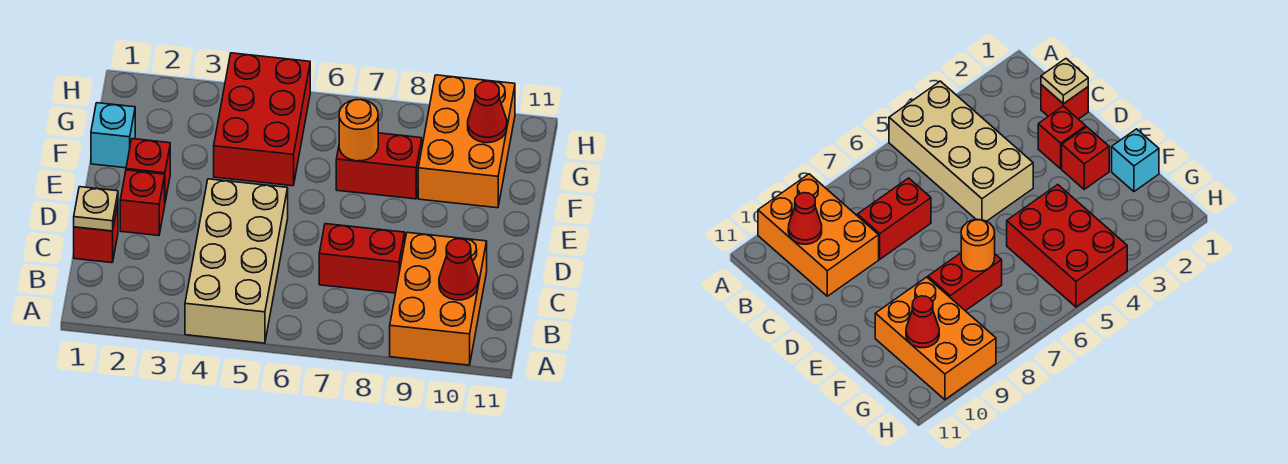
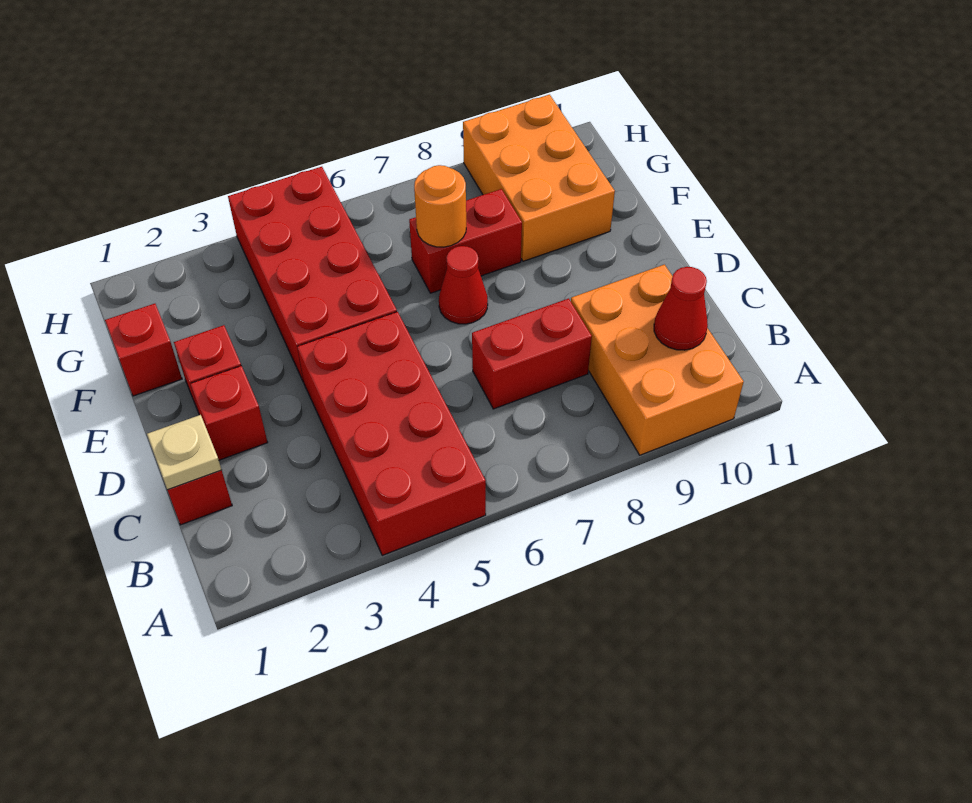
tan brick A4:D5 level 1 -> red brick A4:D5 level 1
cyan brick F1 level 1 -> red brick F1 level 1
red brick F4:H5 level 1 -> red brick E4:H5 level 1
red cone G10 level 2 -> red cone E7 level 1

